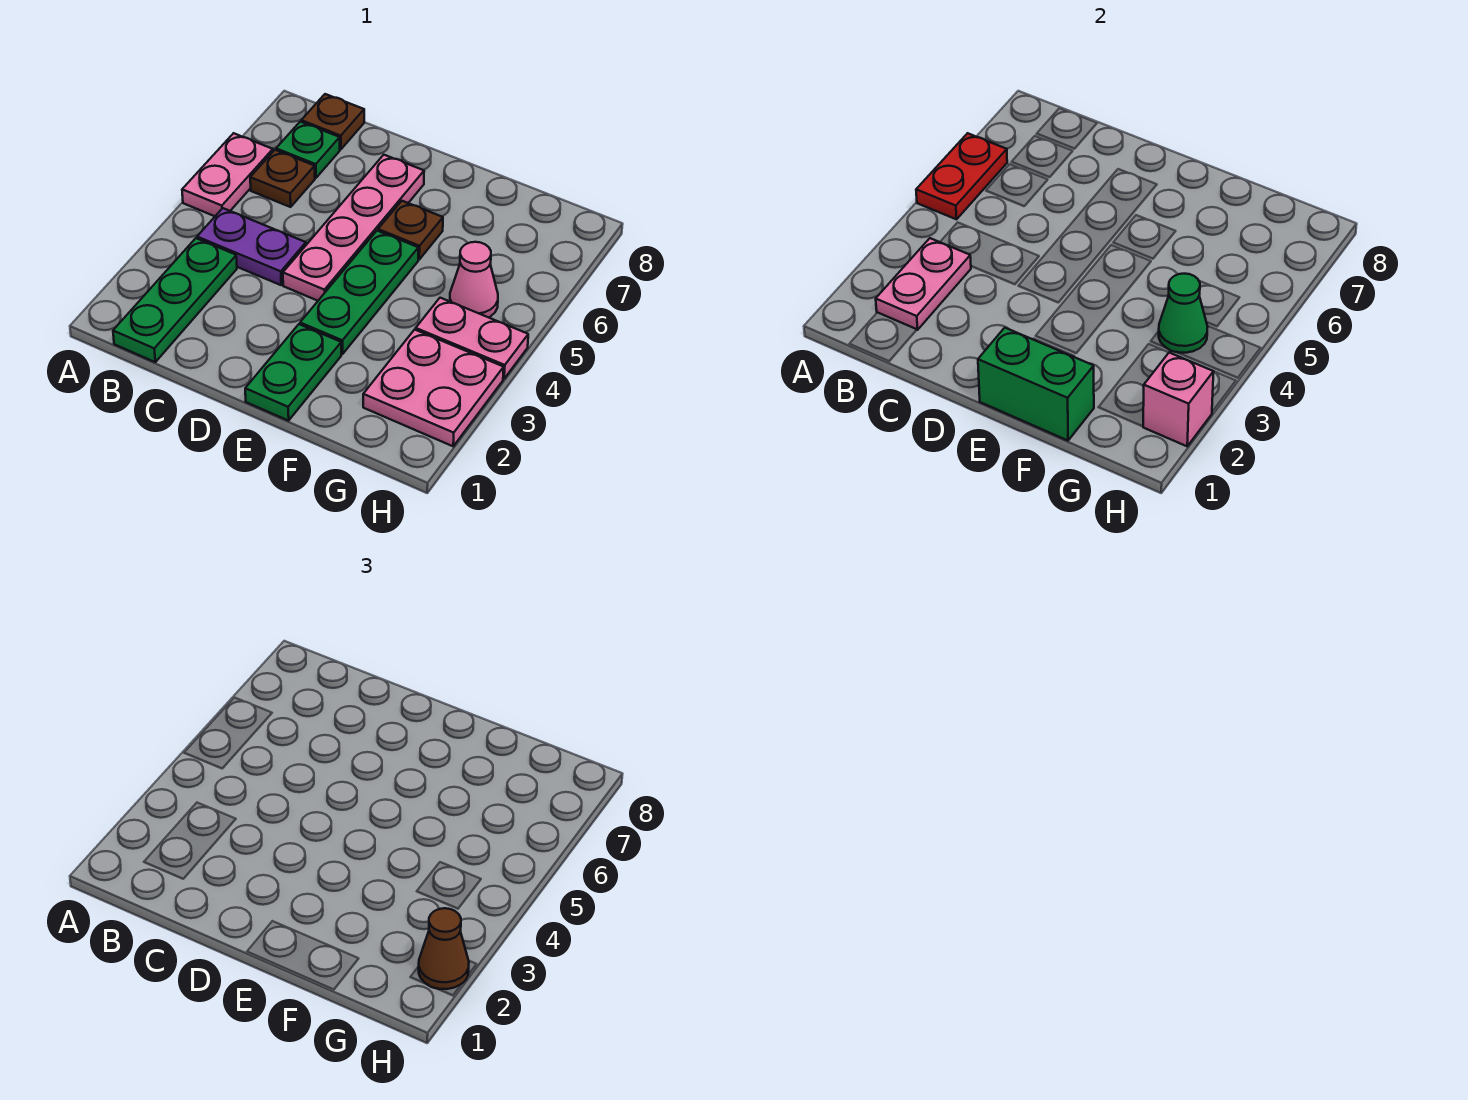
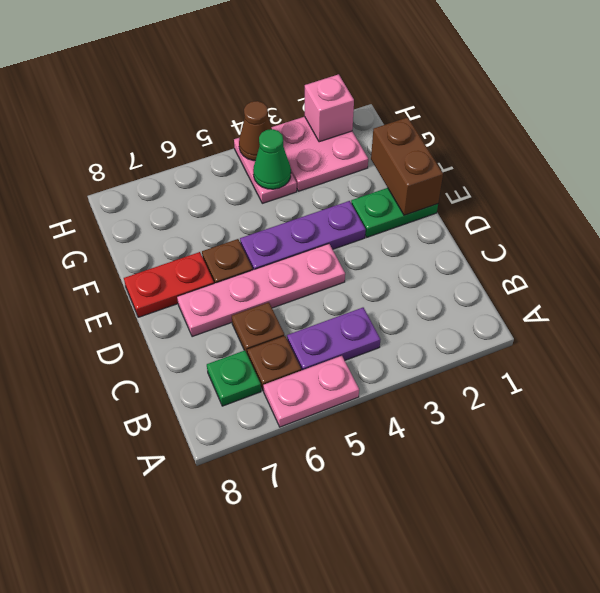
red plate A5:A6 level 2 -> red plate E7:E8 level 1
green plate B1:B3 level 1 -> none
pink plate B2:B3 level 2 -> none
purple plate B4:C4 level 1 -> purple plate B4:B5 level 1
brown plate B8 level 1 -> brown plate C6 level 1
green brick E1:F1 level 2 -> brown brick E1:F1 level 2
green plate E3:E5 level 1 -> purple plate E3:E5 level 1
pink cone G5 level 1 -> none
brown cone H2 level 3 -> brown cone H4 level 2

